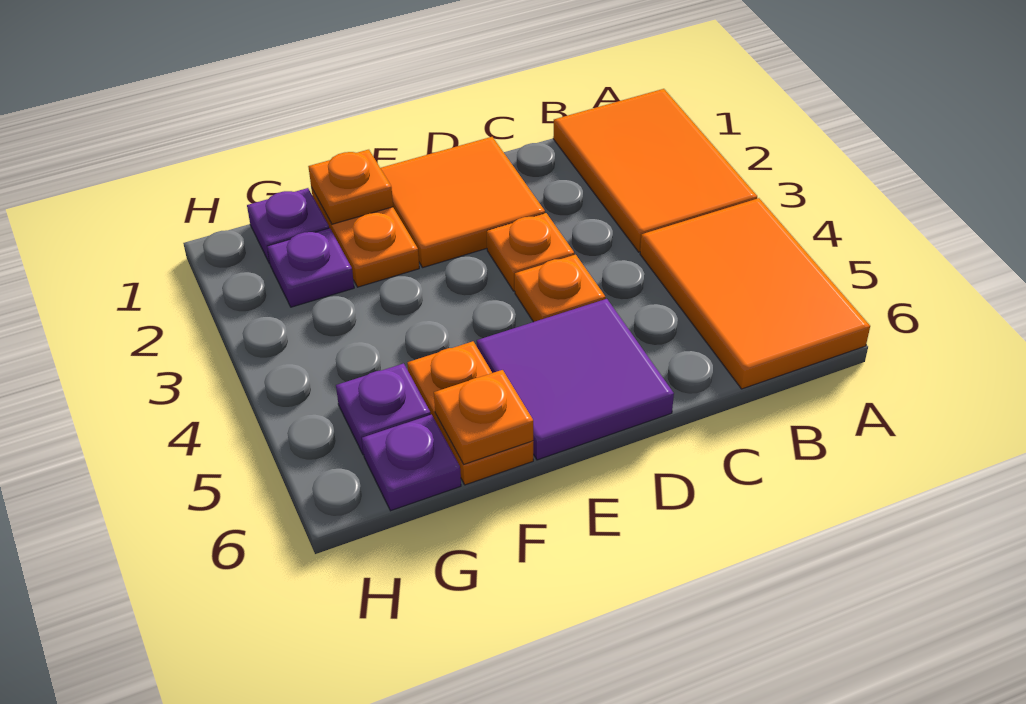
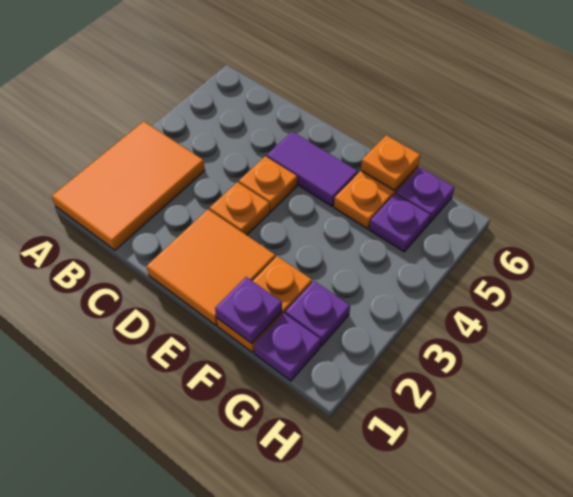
orange tile A4:B6 level 1 -> none
purple tile D5:E6 level 1 -> purple tile D5:E5 level 1
orange plate F1 level 2 -> purple plate F1 level 2

